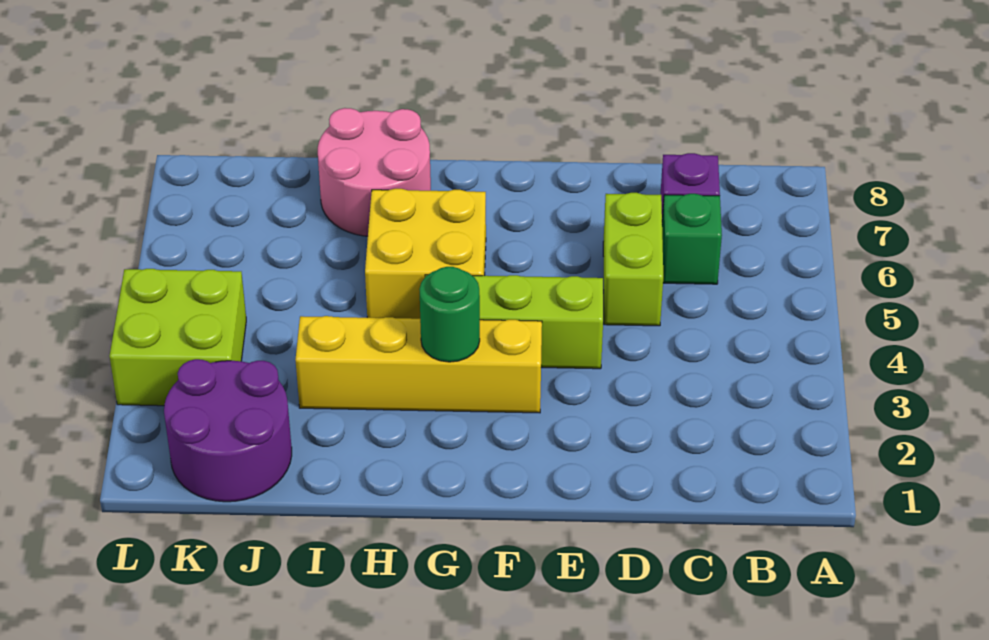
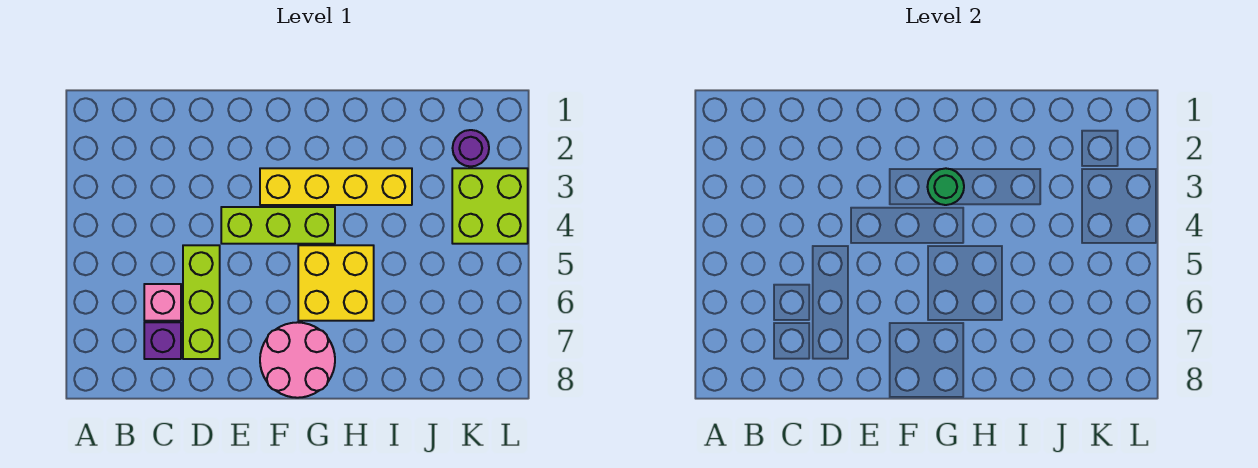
green brick C6 level 1 -> pink brick C6 level 1
lime brick D5:D6 level 1 -> lime brick D5:D7 level 1
pink round brick H7:I8 level 1 -> pink round brick F7:G8 level 1
purple round brick J1:K2 level 1 -> purple round brick K2 level 1

